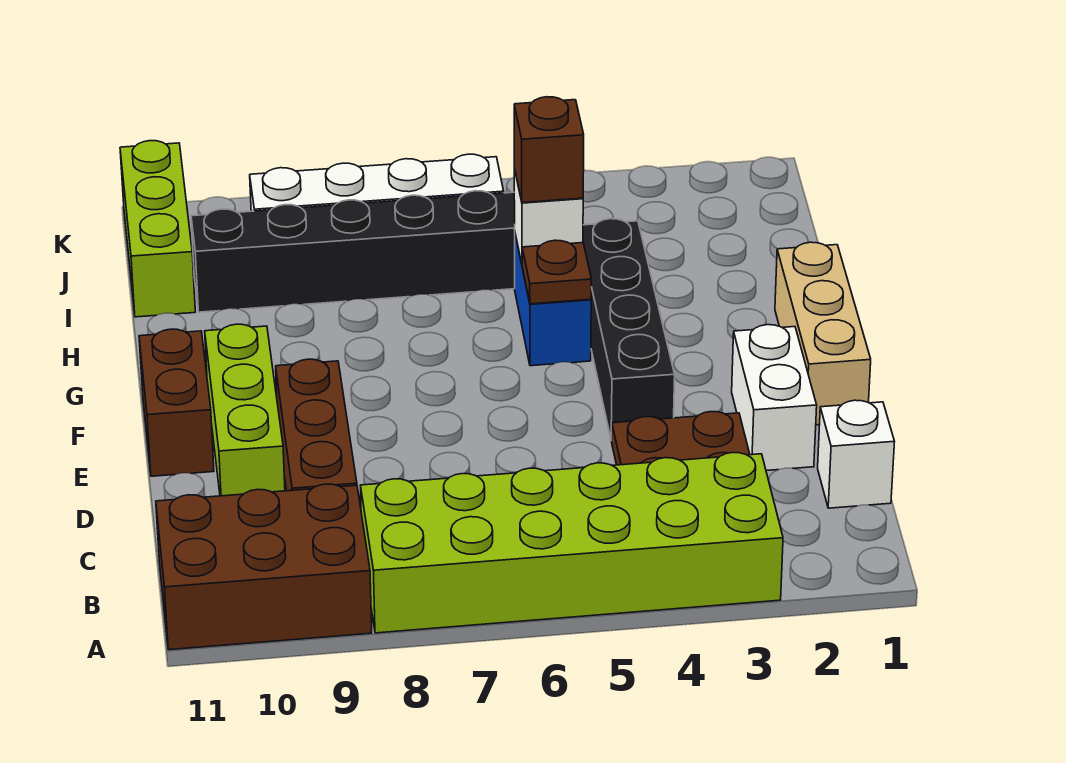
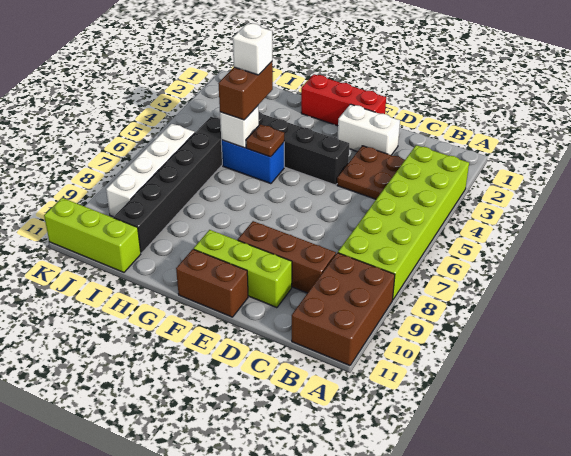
white brick C1 level 1 -> white brick H4 level 4
tan brick E1:G1 level 1 -> red brick E1:G1 level 1
brown brick H5 level 3 -> brown brick H4:H5 level 3

